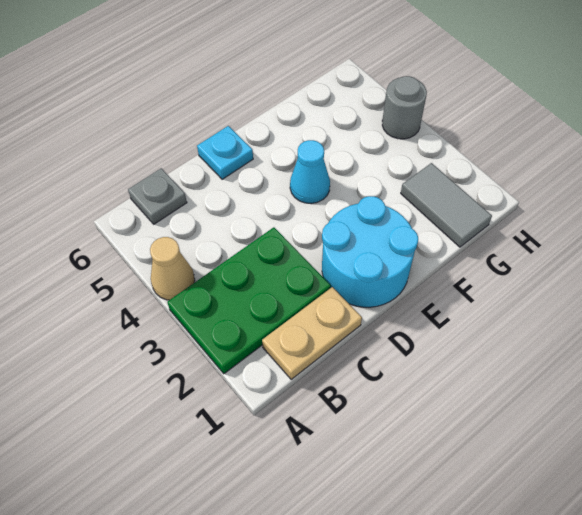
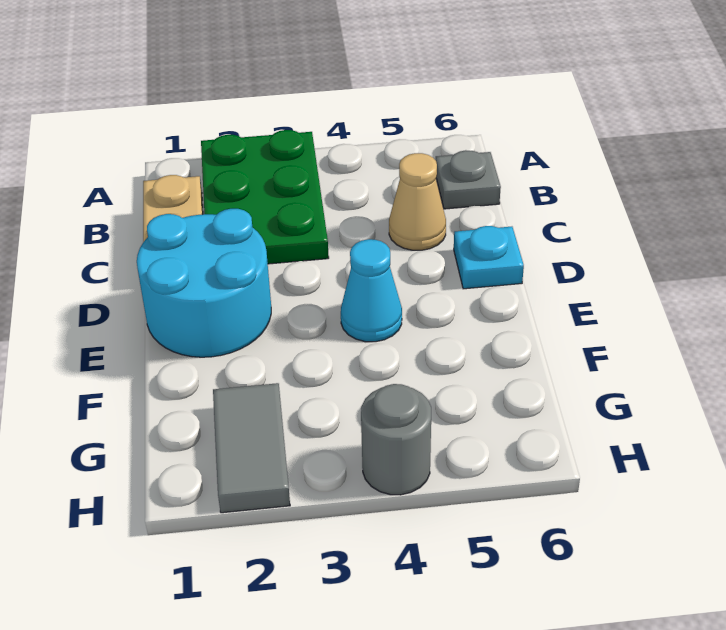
tan cone A4 level 1 -> tan cone C5 level 1
grey tile G1:G2 level 1 -> grey tile G2:H2 level 1

